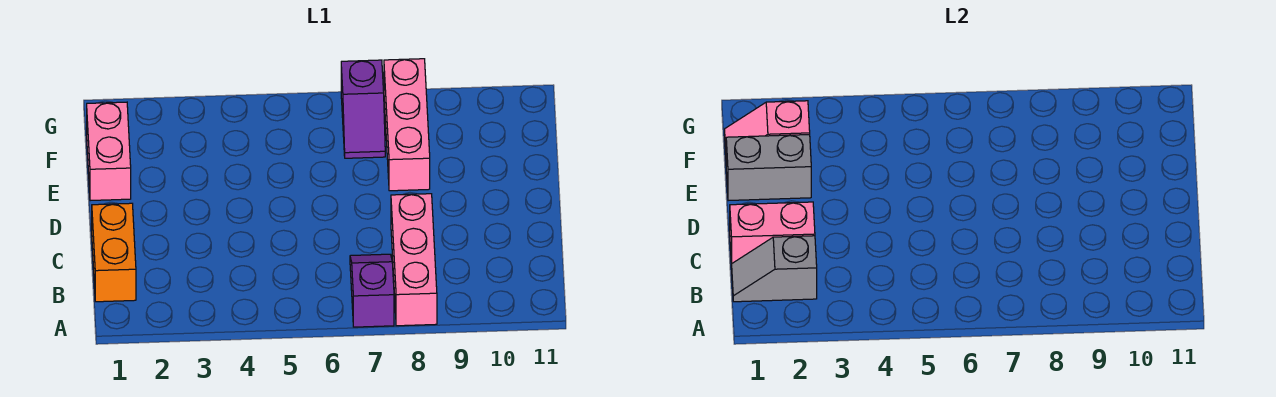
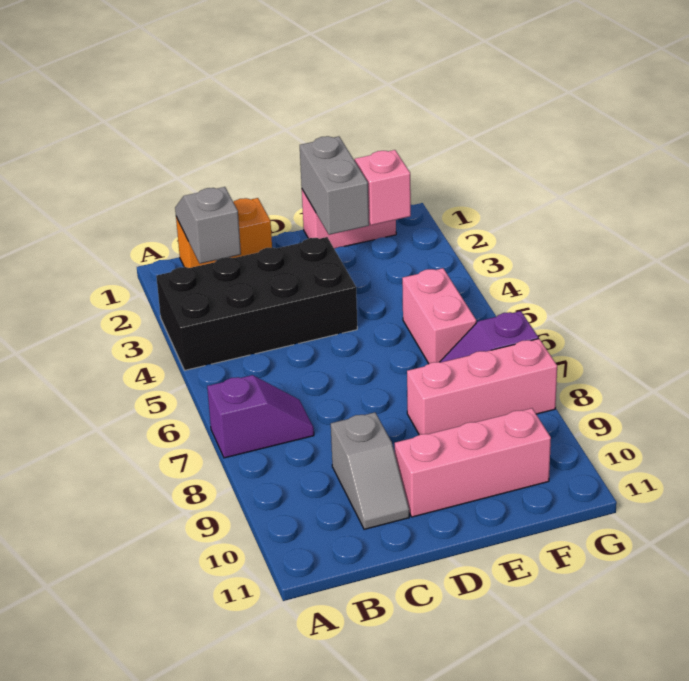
none -> black brick A3:D4 level 1
pink brick A8:C8 level 1 -> pink brick D10:F10 level 1
pink brick C1:C2 level 2 -> pink brick F5:F6 level 1
none -> grey slope C9:C10 level 1 top 9

